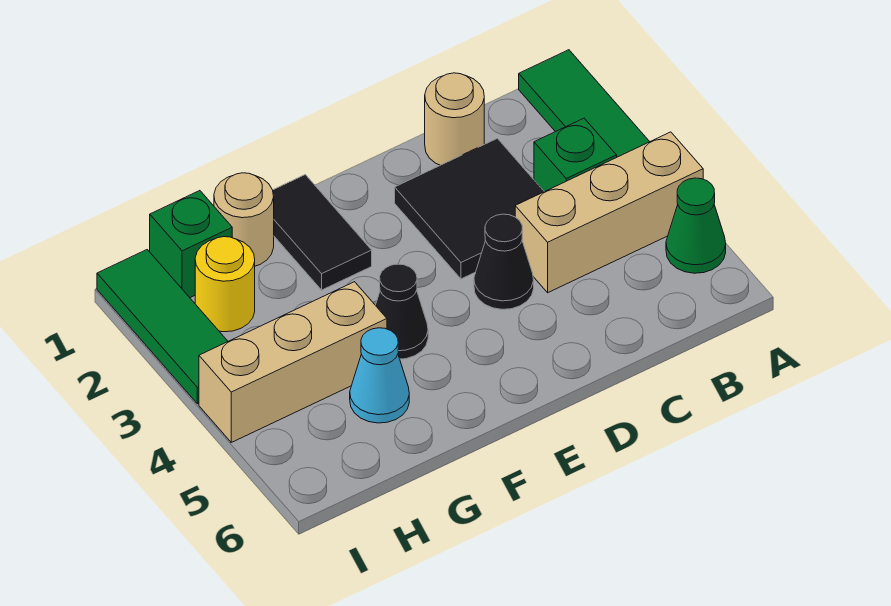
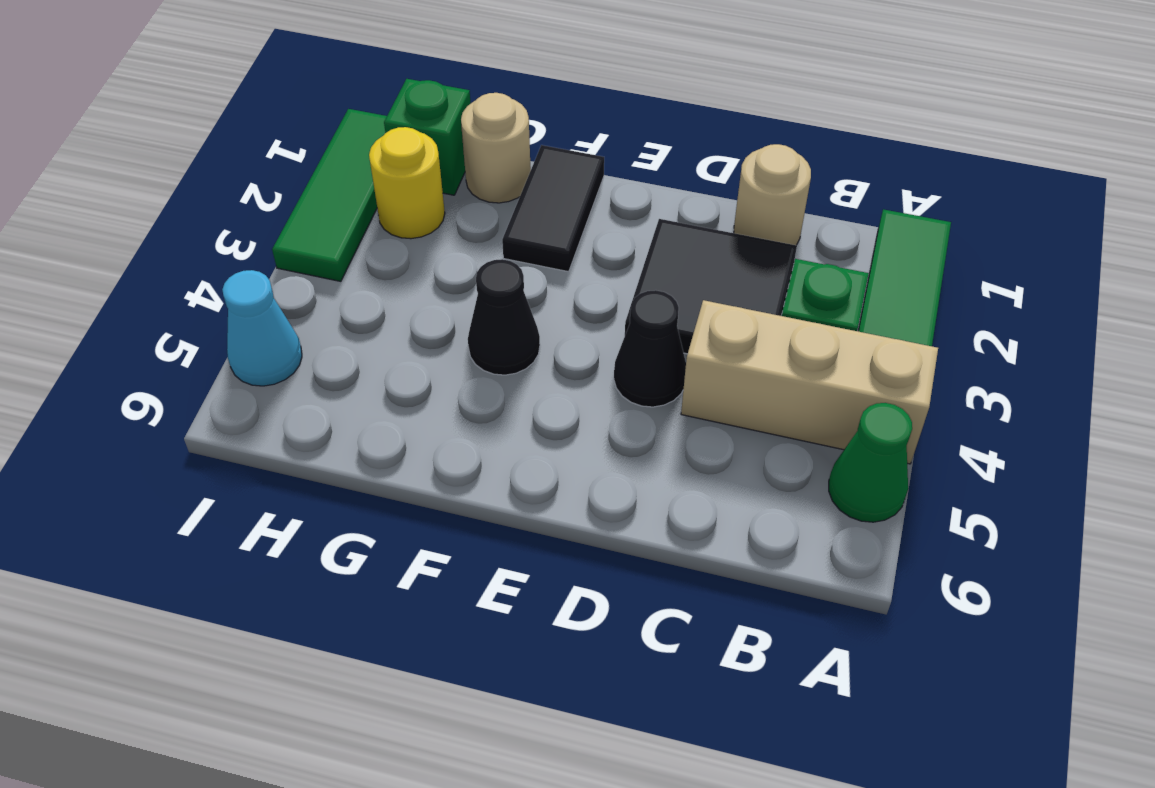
tan brick G4:I4 level 1 -> none
cyan cone G5 level 1 -> cyan cone I5 level 1

